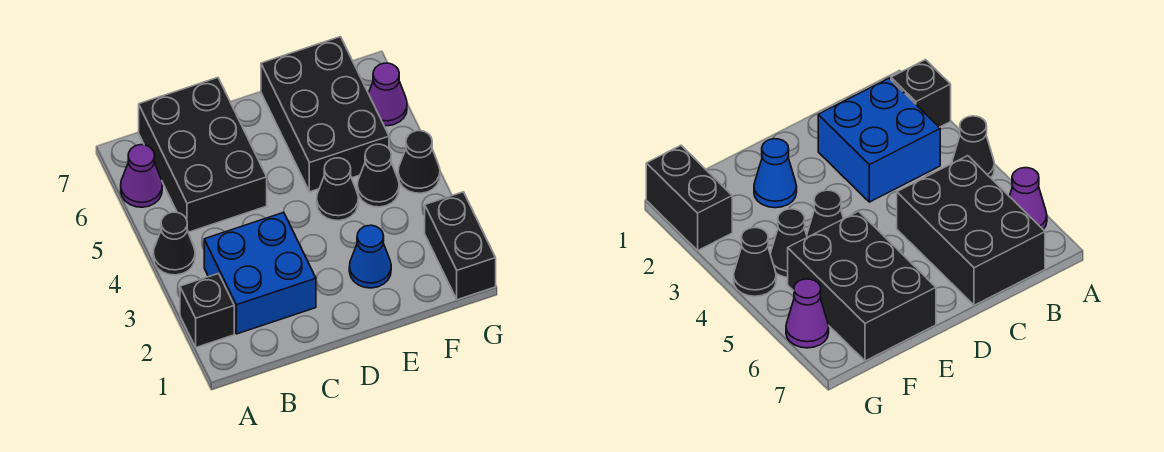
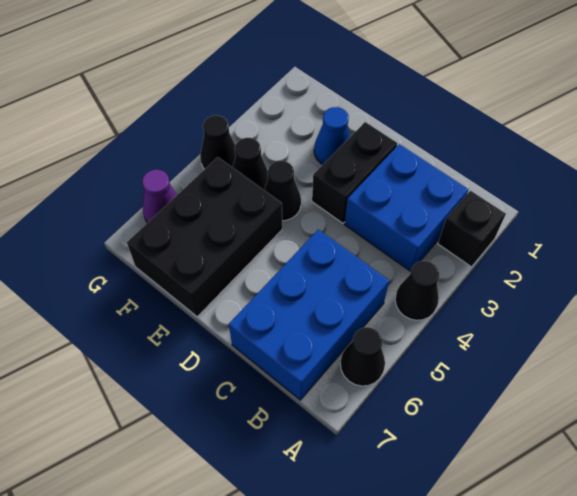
purple cone A6 level 1 -> black cone A6 level 1
black brick B5:C7 level 1 -> blue brick B5:C7 level 1
black brick G1:G2 level 1 -> black brick D2:D3 level 1

